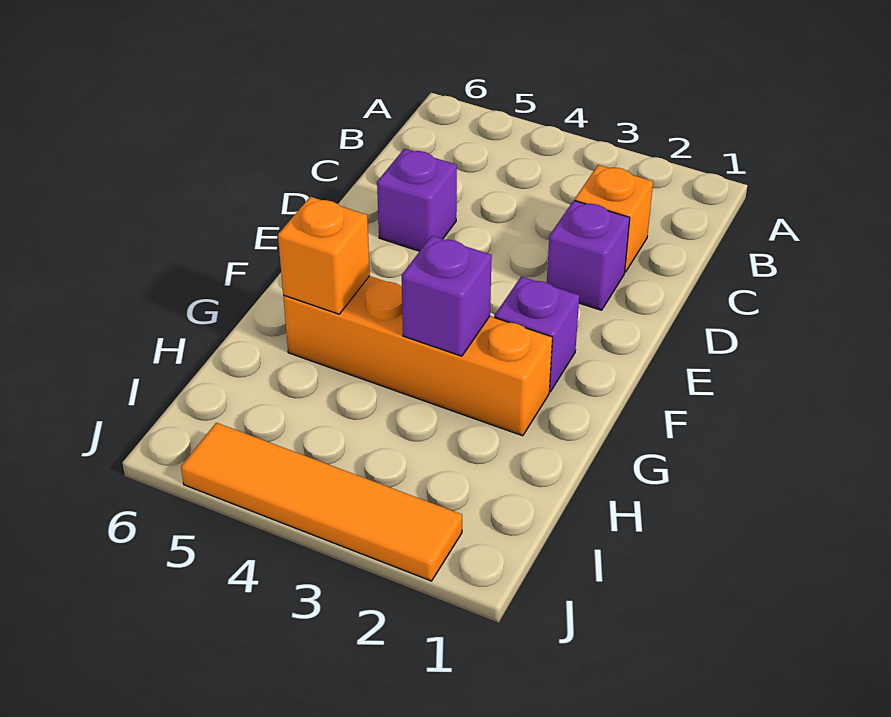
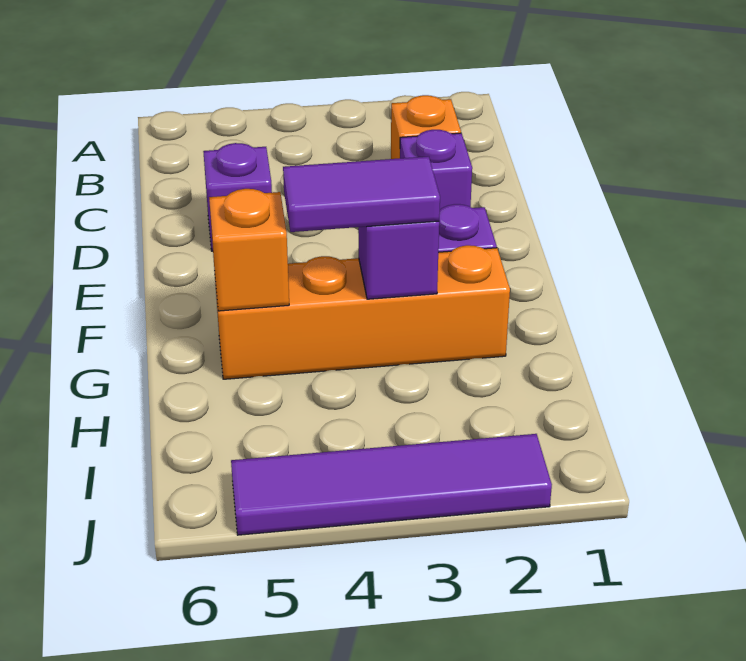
none -> purple tile G3:G4 level 3
orange tile J2:J5 level 1 -> purple tile J2:J5 level 1

